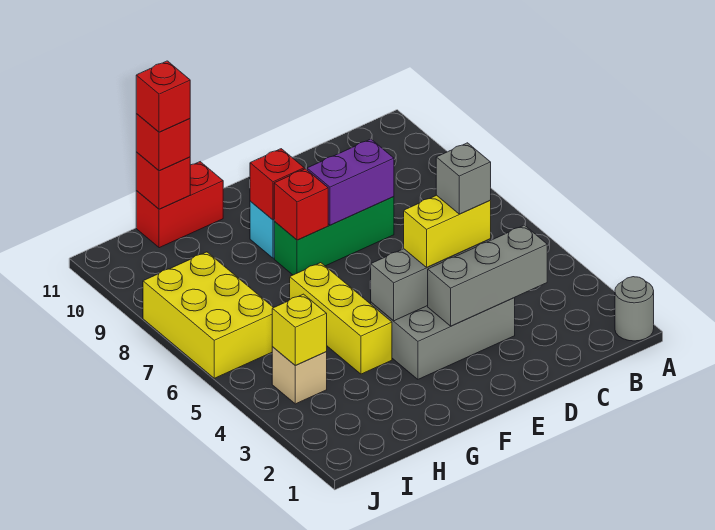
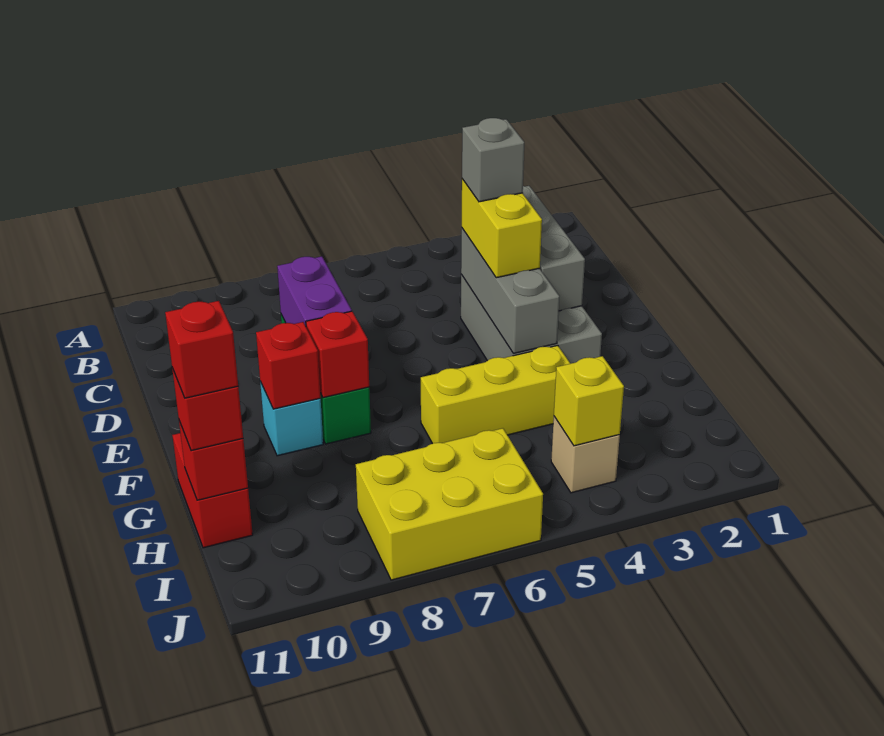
grey round brick A1 level 1 -> none

